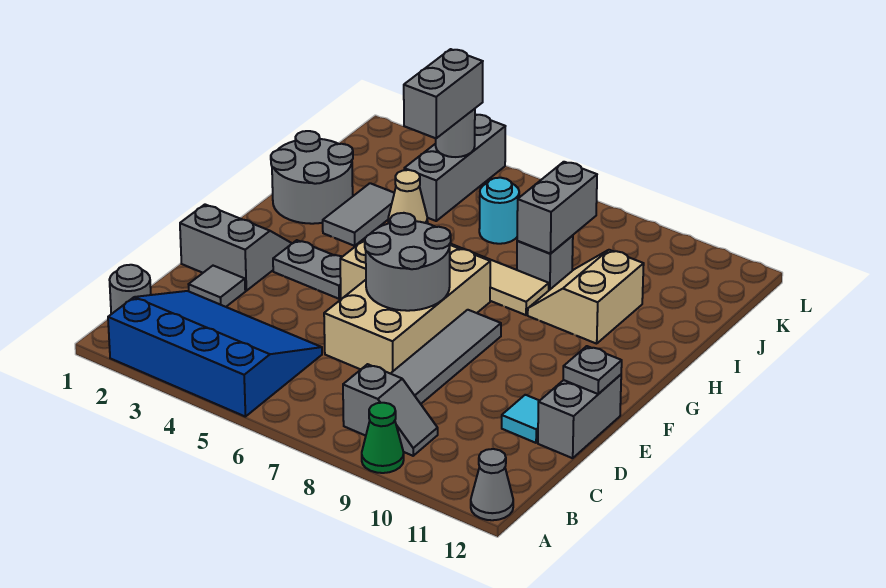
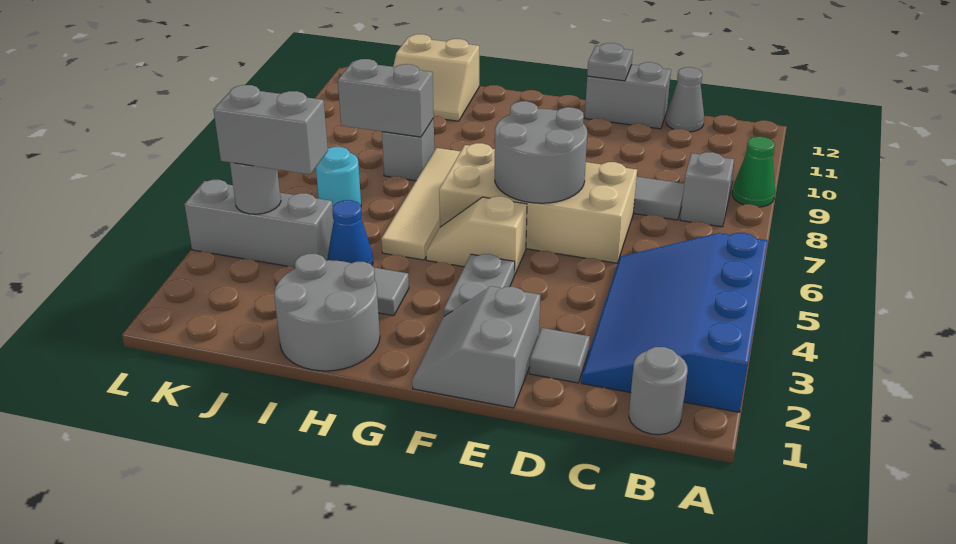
grey cone A12 level 1 -> grey cone C12 level 1
cyan tile D11 level 1 -> none
tan slope H9:I10 level 1 top 10 -> tan slope I11:J12 level 1 top 12
tan cone I4 level 1 -> blue cone I4 level 1

